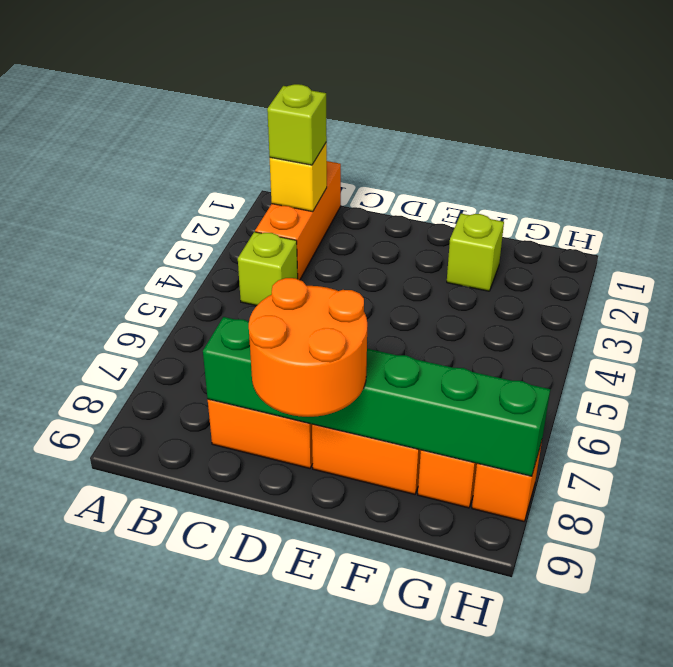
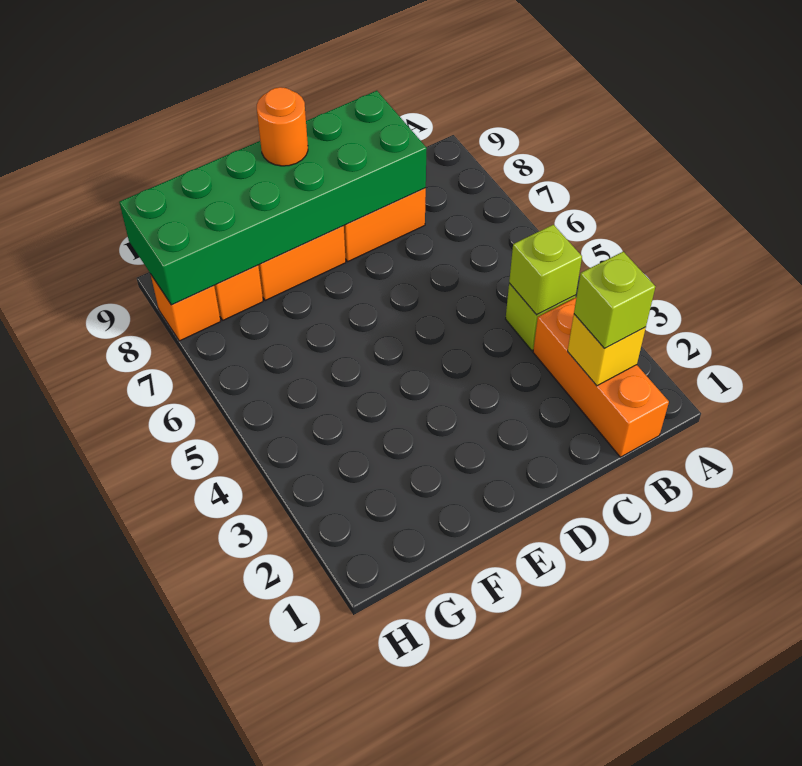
green brick C8:H8 level 2 -> green brick C8:H9 level 2
orange round brick D8:E9 level 3 -> orange round brick E9 level 3
lime brick F2 level 1 -> lime brick B4 level 2

